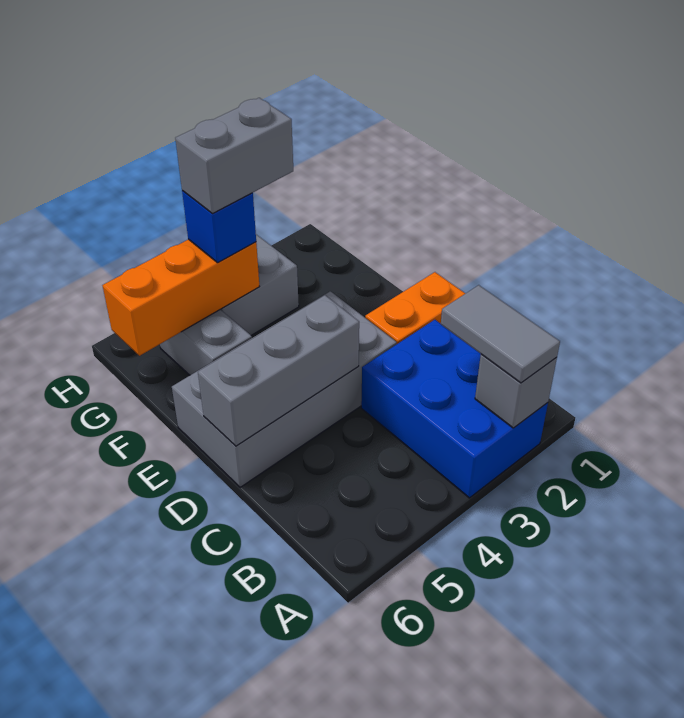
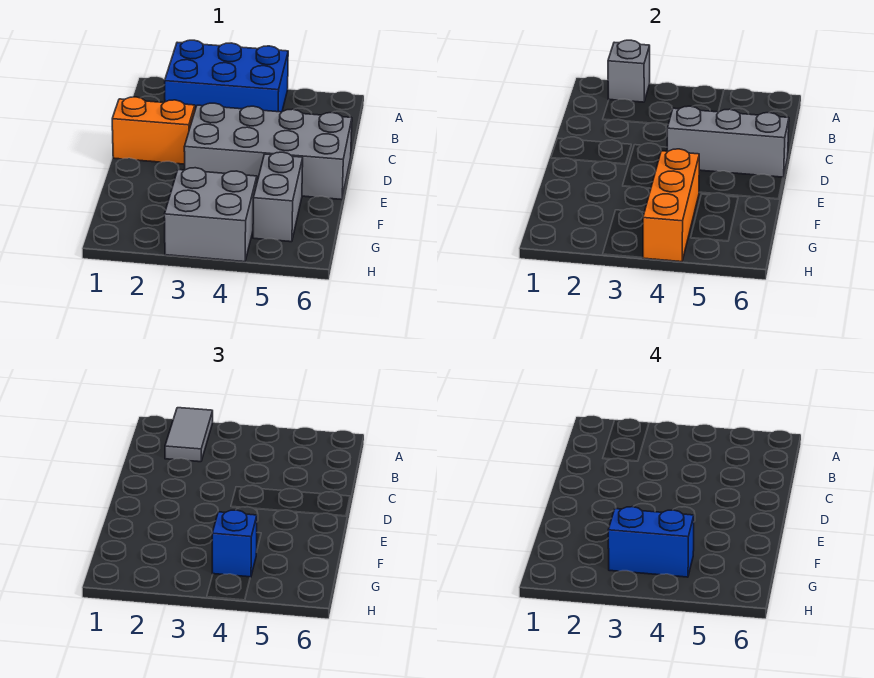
blue brick A2:C3 level 1 -> blue brick A2:B4 level 1
grey brick G3:G4 level 4 -> blue brick G3:G4 level 4
orange brick G4:G6 level 2 -> orange brick F4:H4 level 2

